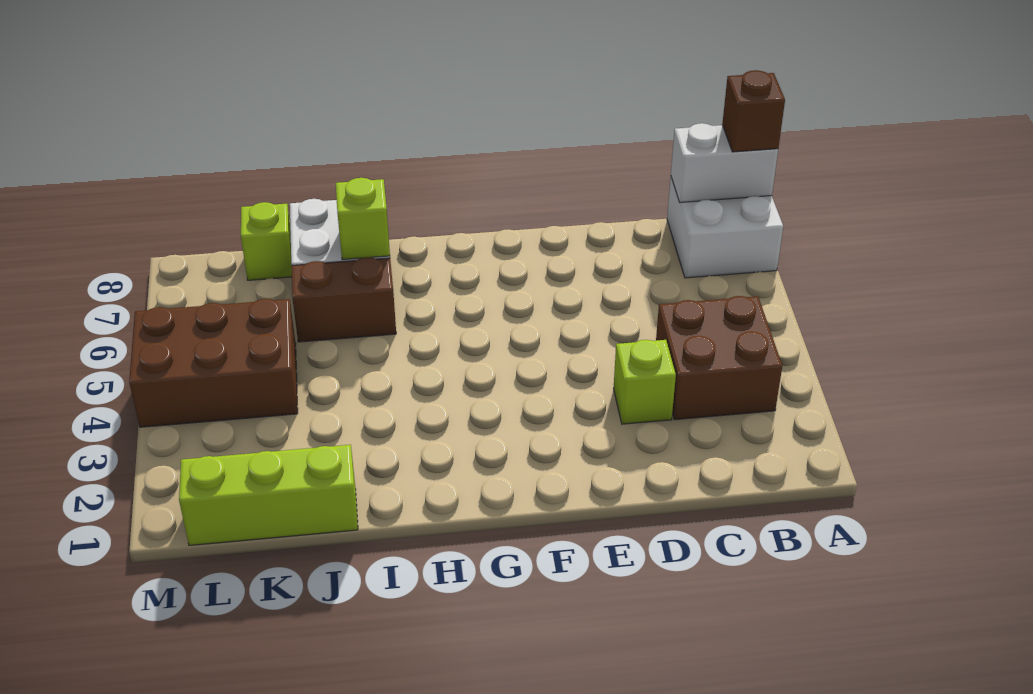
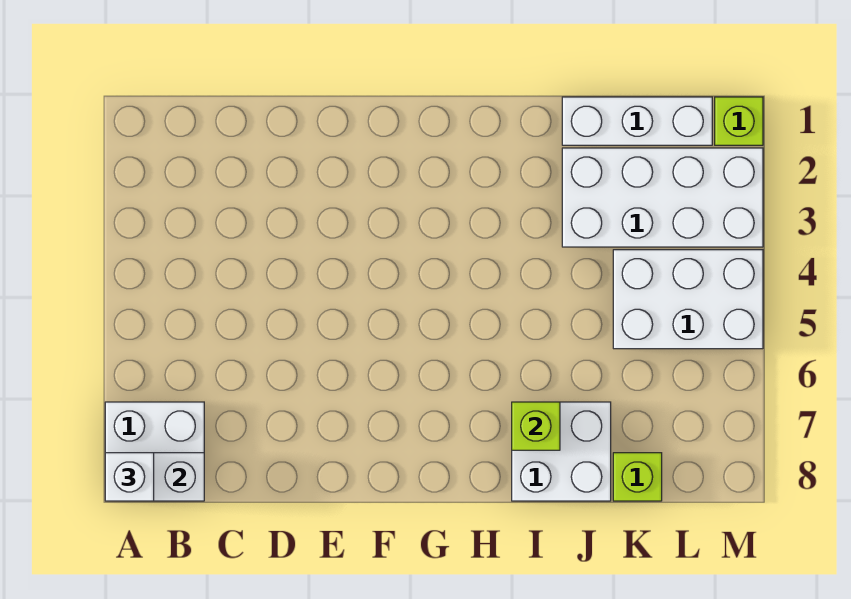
brown brick A8 level 3 -> white brick A8 level 3
brown brick B3:C4 level 1 -> none
lime brick D3 level 1 -> lime brick M1 level 1
brown brick I6:J6 level 1 -> none
lime brick J1:L1 level 1 -> white brick J1:L1 level 1
none -> white brick J2:M3 level 1
brown brick K4:M5 level 1 -> white brick K4:M5 level 1

